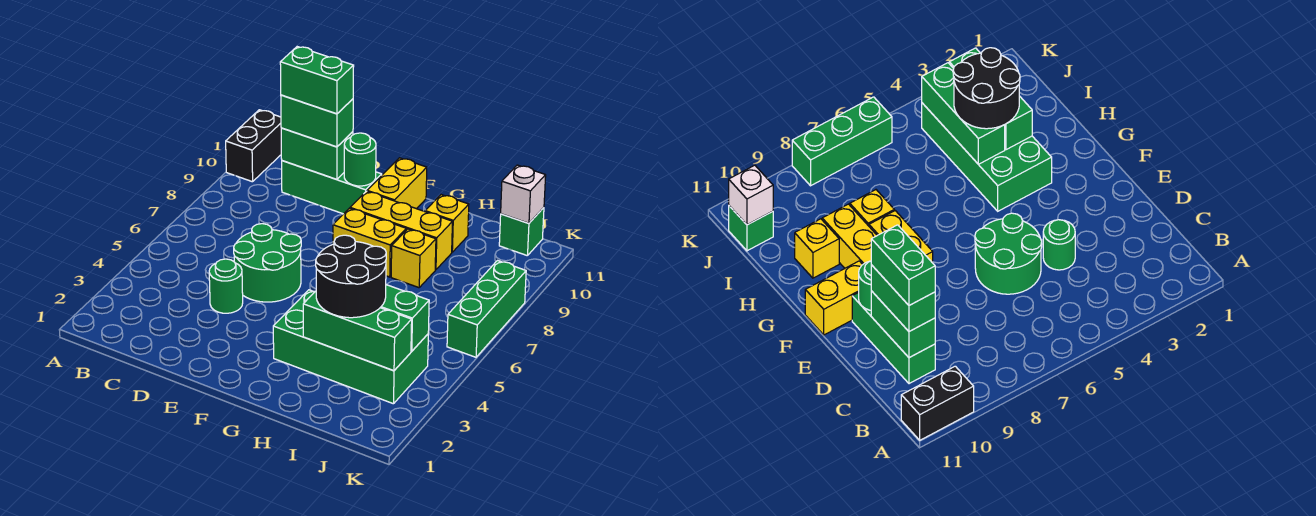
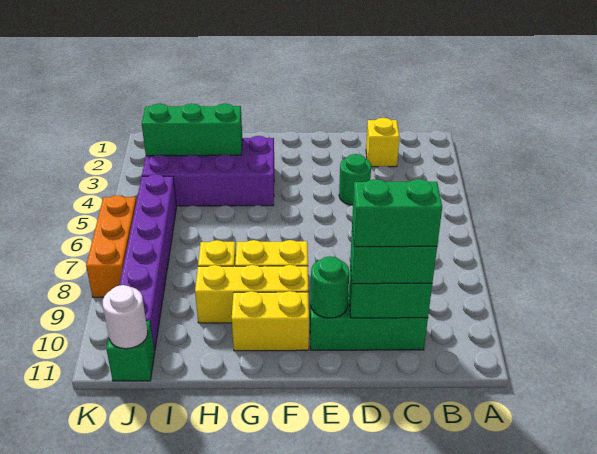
black brick A10:A11 level 1 -> none
green round brick D5:E6 level 1 -> none
yellow brick F10:F11 level 1 -> yellow brick F10:G10 level 1
green brick G3:J4 level 1 -> purple brick G3:J4 level 1
black round brick H3:I4 level 3 -> none
green brick H4:J4 level 2 -> none
yellow brick H10 level 1 -> yellow brick C2 level 1
none -> purple brick J5:J10 level 1
white brick J11 level 2 -> white round brick J11 level 2
green brick K6:K8 level 1 -> orange brick K6:K8 level 1

